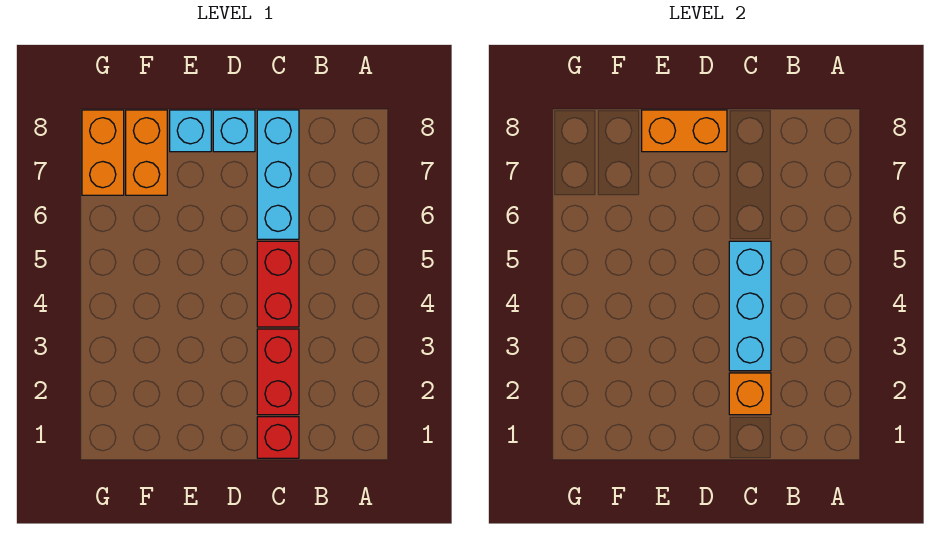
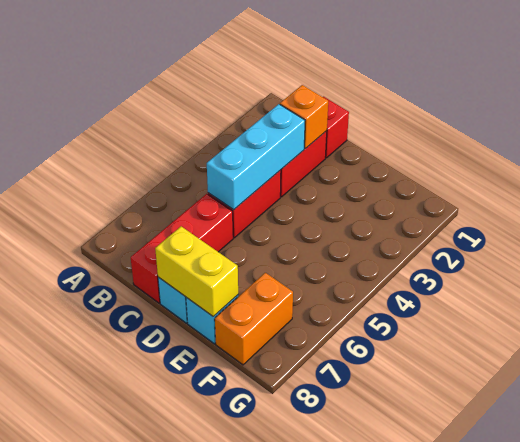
cyan brick C6:C8 level 1 -> red brick C6:C8 level 1
orange brick D8:E8 level 2 -> yellow brick D8:E8 level 2
orange brick G7:G8 level 1 -> none

